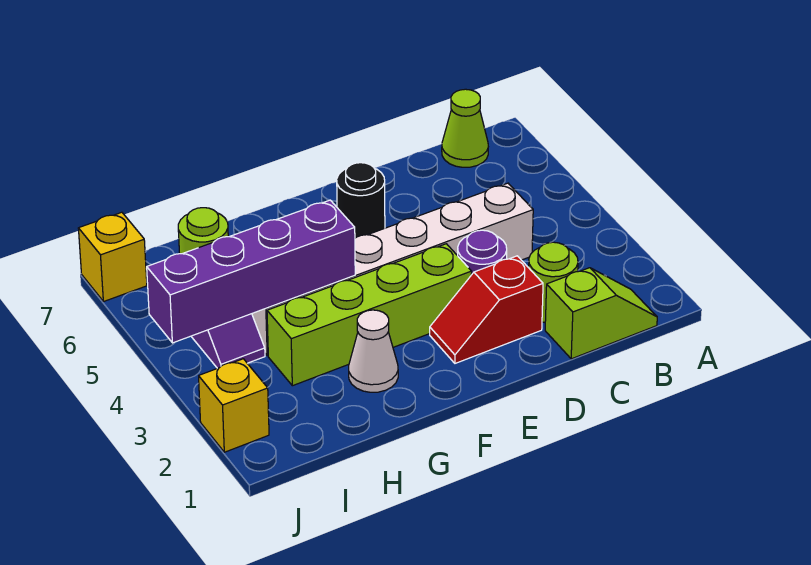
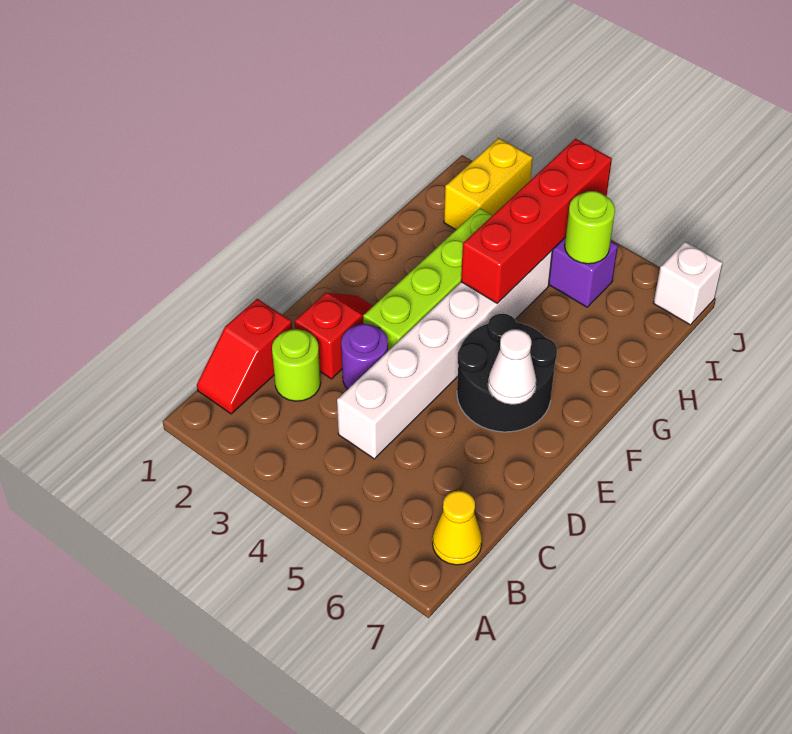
lime slope B1:C1 level 1 top C -> red slope B1:C1 level 1 top C
lime cone B7 level 1 -> yellow cone B7 level 1
black round brick E6 level 1 -> black round brick E5:F6 level 1
white cone G2 level 1 -> white cone E6 level 2
purple brick G4:J4 level 2 -> red brick G4:J4 level 2
yellow brick J2 level 1 -> yellow brick I2:J2 level 1
yellow brick J7 level 1 -> white brick J7 level 1

